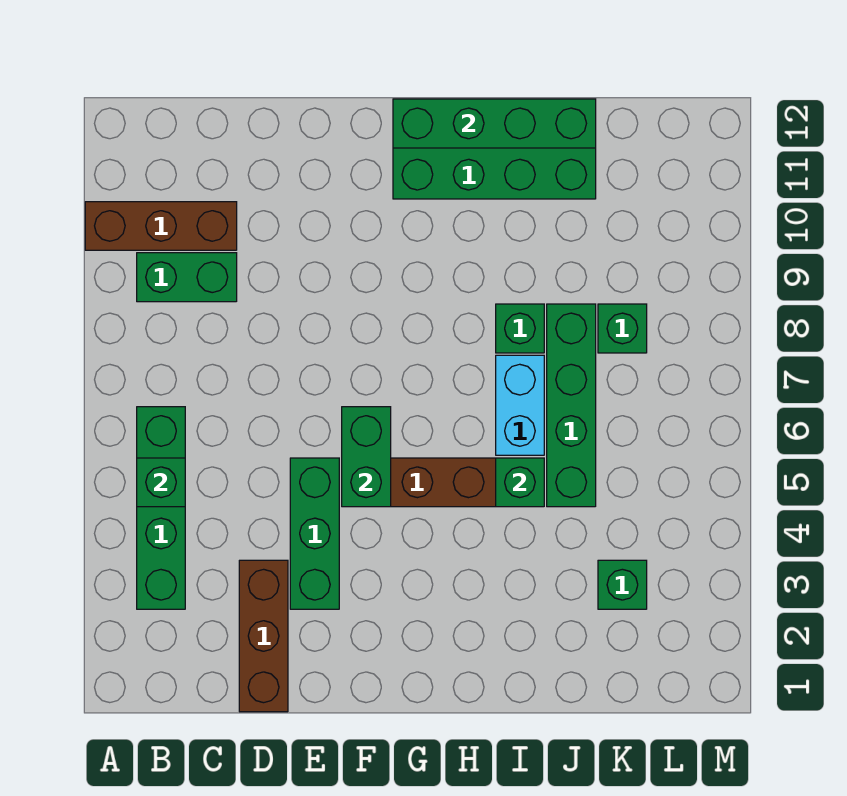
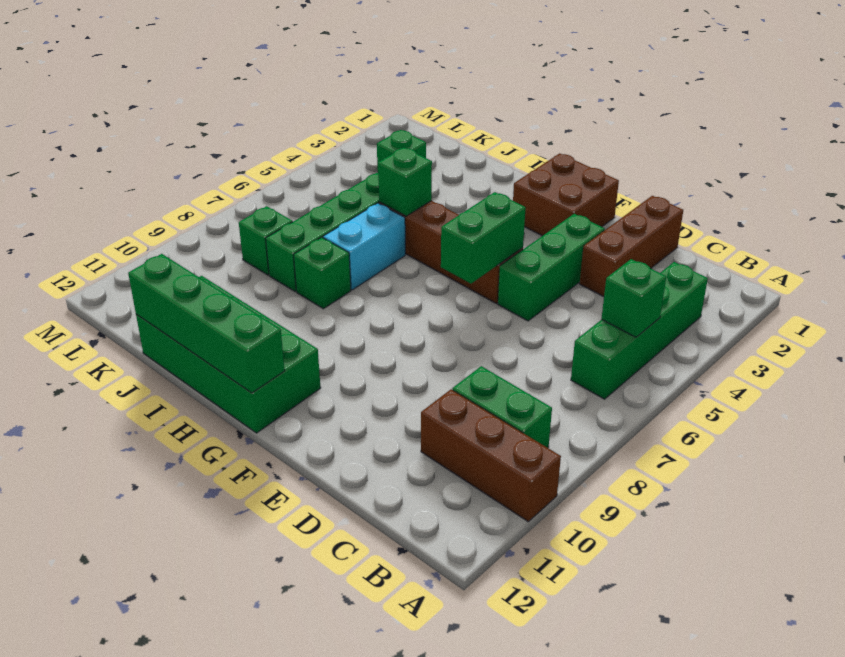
none -> brown brick F1:G2 level 1

